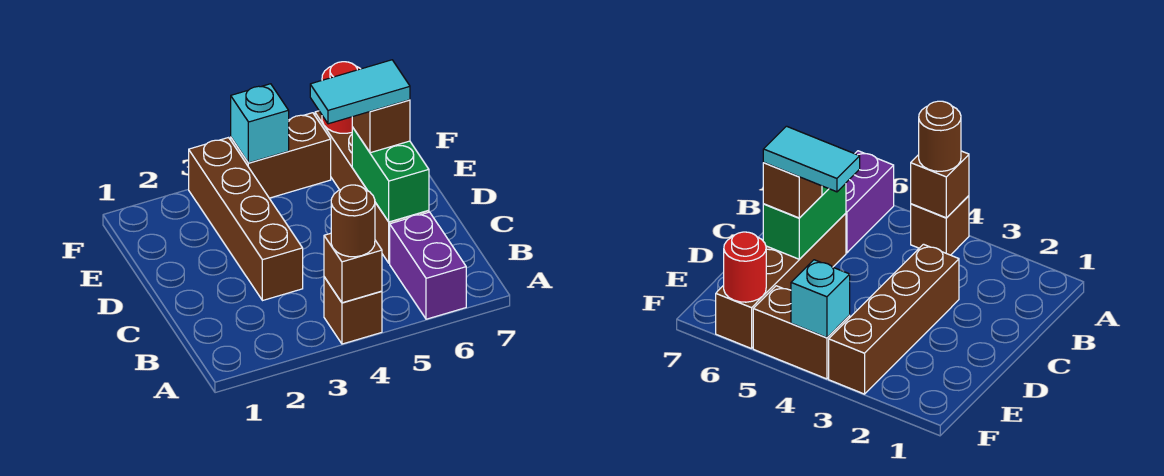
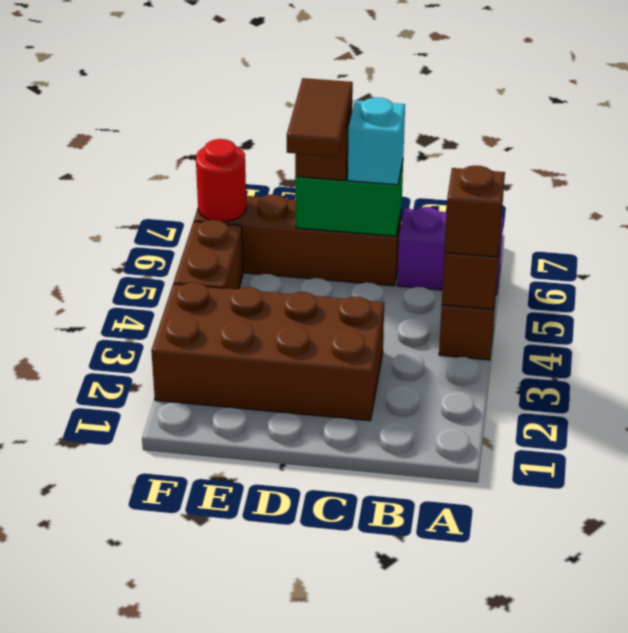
brown round brick A4 level 3 -> brown brick A4 level 3
brown brick C3:F3 level 1 -> brown brick C2:F3 level 1
cyan tile D5:D6 level 4 -> brown tile D5:D6 level 4
cyan brick F4 level 2 -> cyan brick C6 level 3

